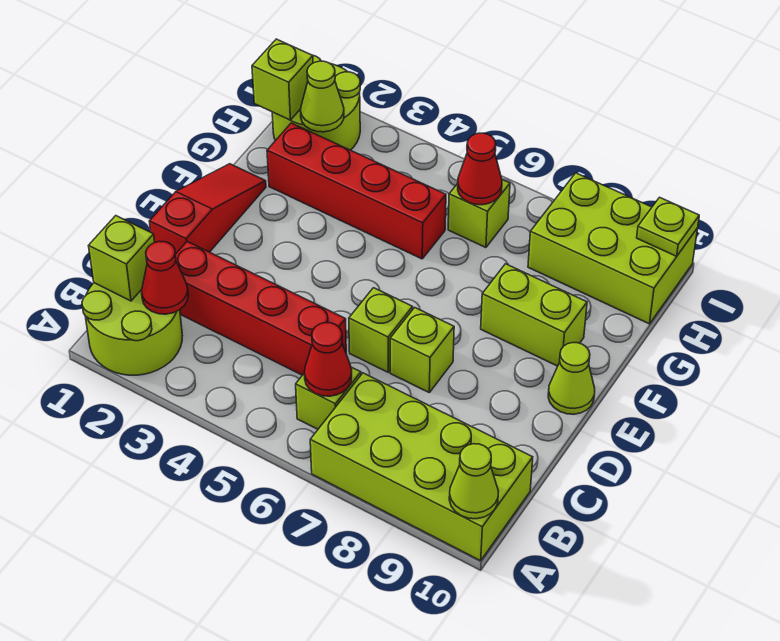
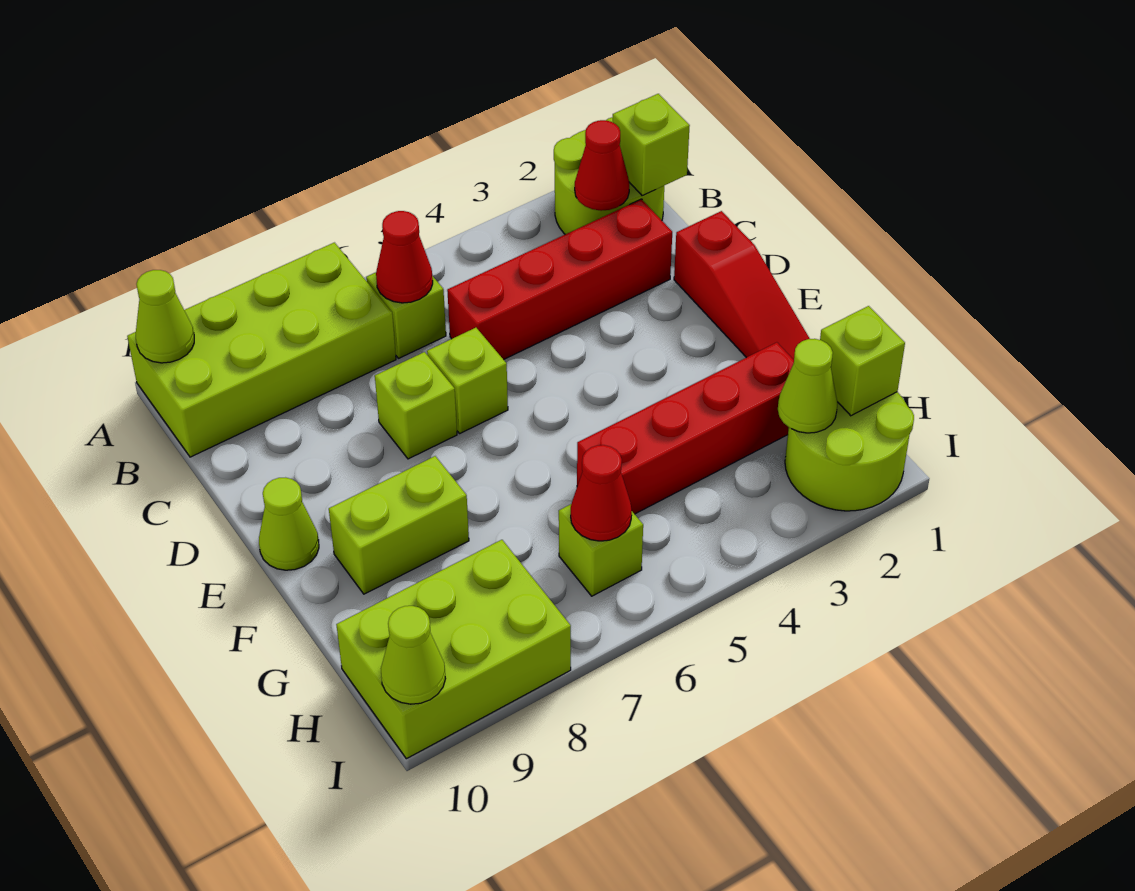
lime plate I10 level 2 -> lime cone I10 level 2

